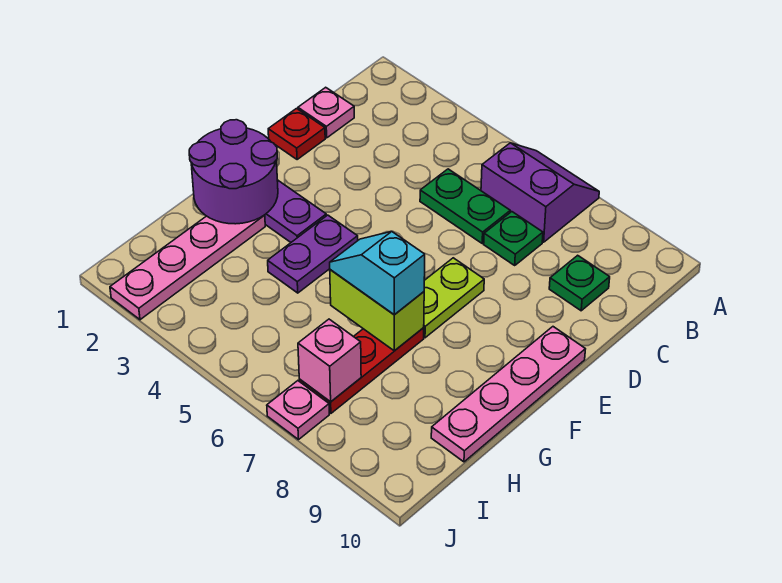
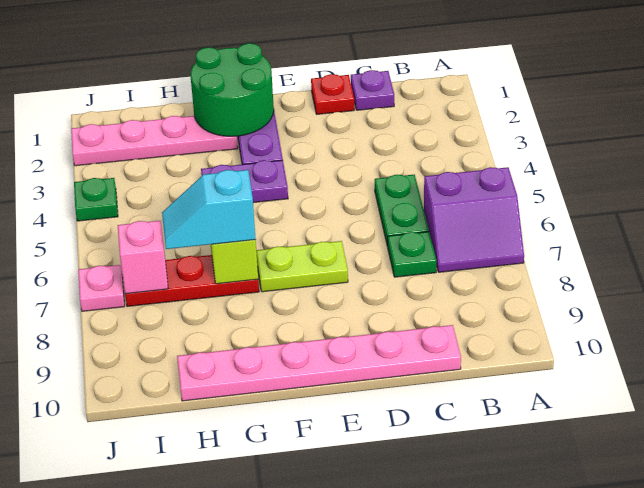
purple slope A6:B7 level 1 top B -> purple slope A6:B7 level 1 top 6
pink plate C1 level 1 -> purple plate C1 level 1
green plate C9 level 1 -> green plate J4 level 1
pink plate E10:H10 level 1 -> pink plate C10:H10 level 1
purple round brick F1:G2 level 2 -> green round brick F1:G2 level 2
cyan slope G6:G7 level 3 top 7 -> cyan slope G7:H7 level 3 top G

